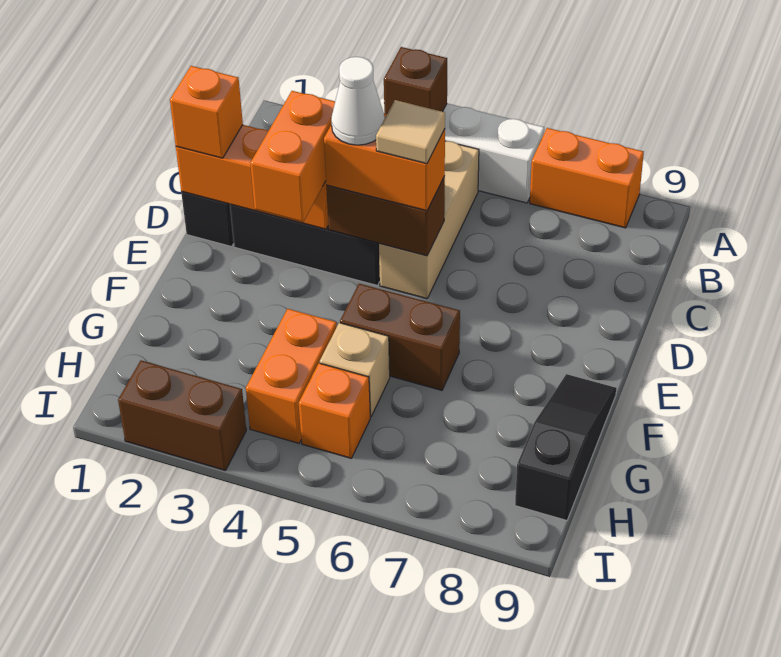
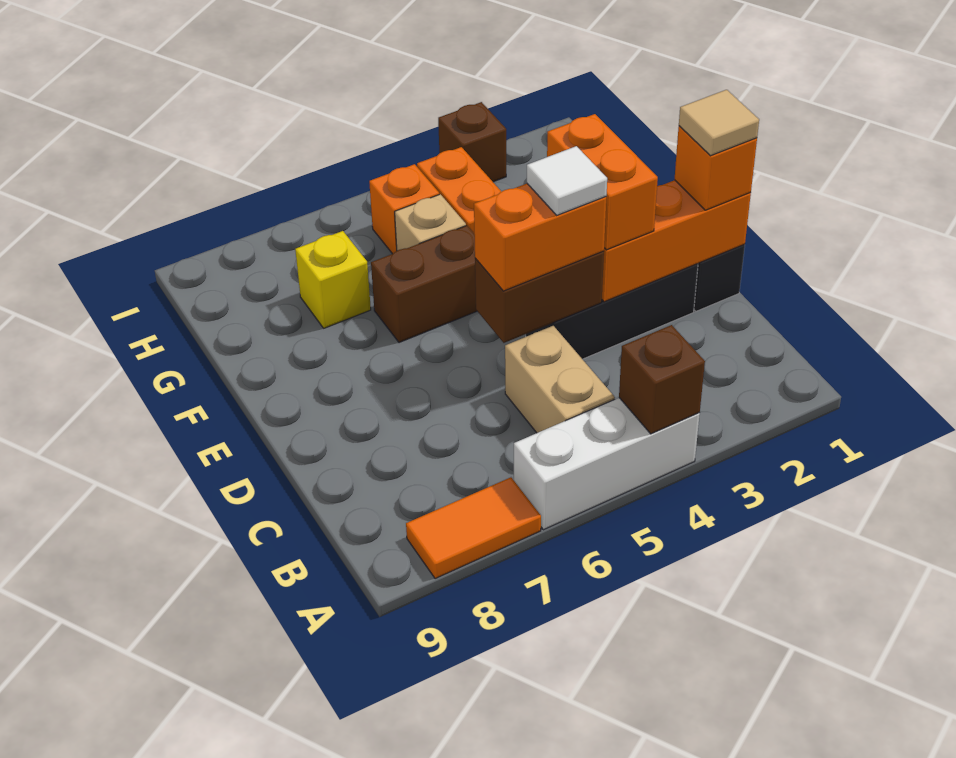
orange brick A7:A8 level 1 -> orange tile A7:A8 level 1
tan brick B5:D5 level 1 -> tan brick B5:C5 level 1
white cone D4 level 4 -> white tile D4 level 4
tan tile D5 level 4 -> tan tile D1 level 4
black slope F9:H9 level 1 top H -> none
none -> yellow brick G7 level 1
brown brick I2:I3 level 1 -> brown brick I3 level 1

